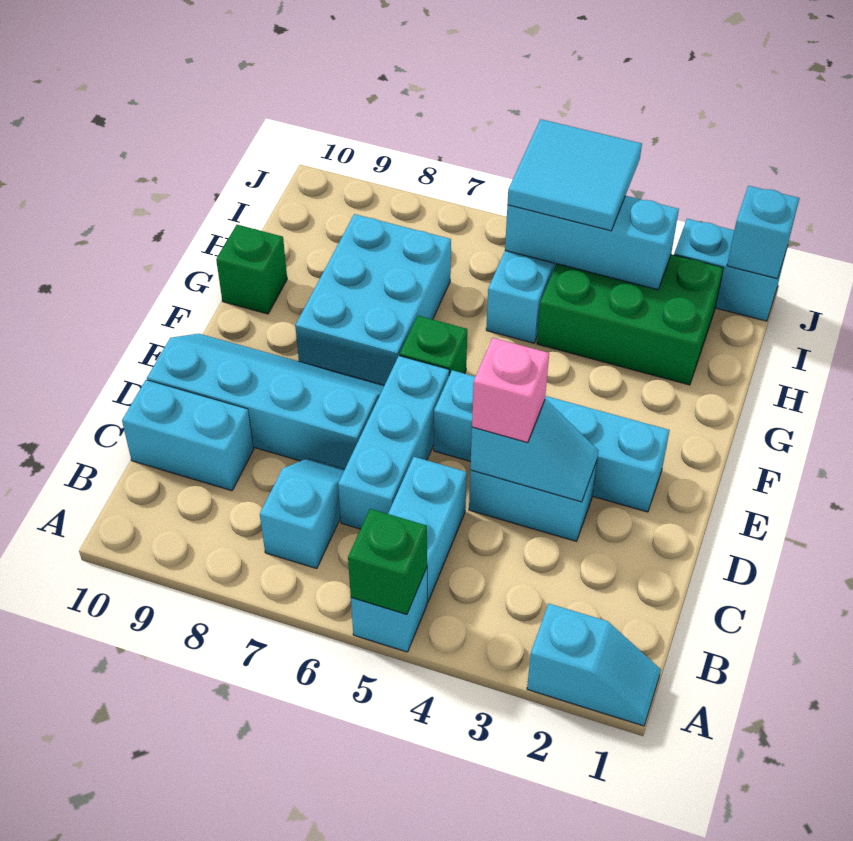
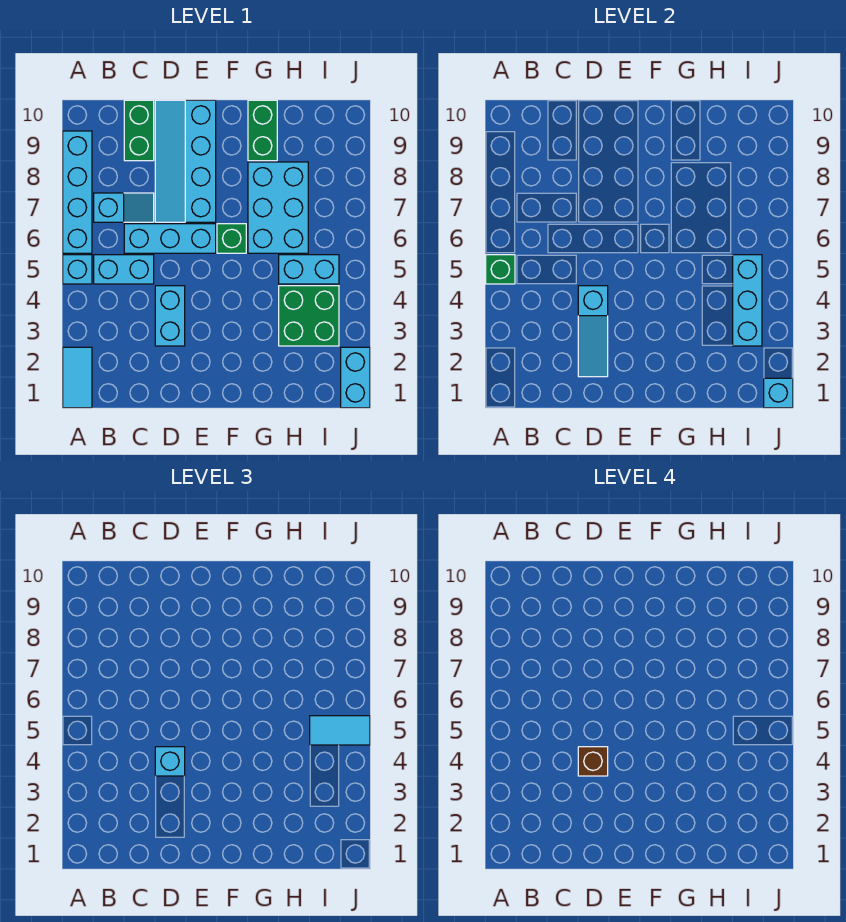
cyan slope A1:A2 level 1 top 2 -> cyan tile A1:A2 level 1
cyan brick C9:C10 level 1 -> green brick C9:C10 level 1
cyan slope D3:D4 level 2 top 4 -> cyan slope D2:D4 level 2 top 4
pink brick D4 level 3 -> cyan brick D4 level 3
none -> brown brick D4 level 4
cyan slope D7:E10 level 1 top D -> cyan slope D7:E10 level 1 top E
cyan brick E2:E5 level 1 -> cyan brick A6:A9 level 1
cyan brick F7:H8 level 1 -> cyan brick G6:H8 level 1
green brick G10 level 1 -> green brick G9:G10 level 1
green brick H2:I4 level 1 -> green brick H3:I4 level 1
cyan tile I4:J5 level 3 -> cyan tile I5:J5 level 3

